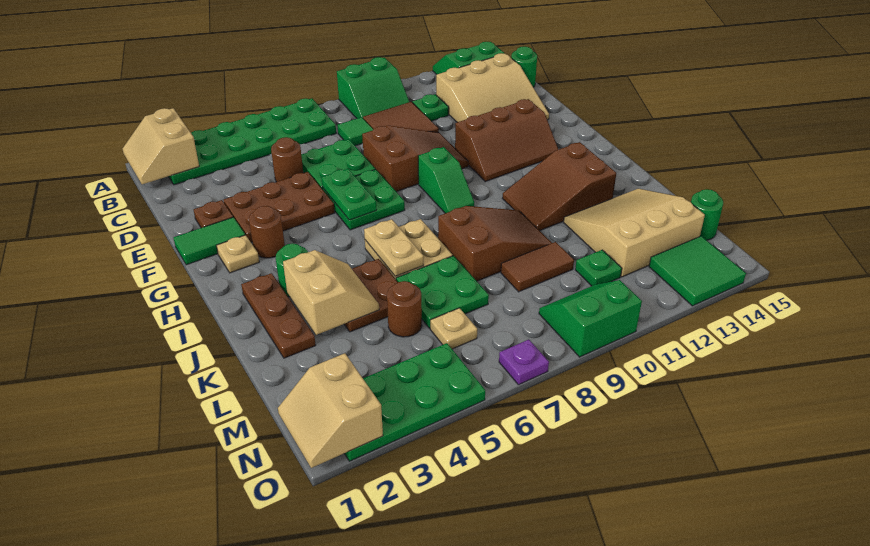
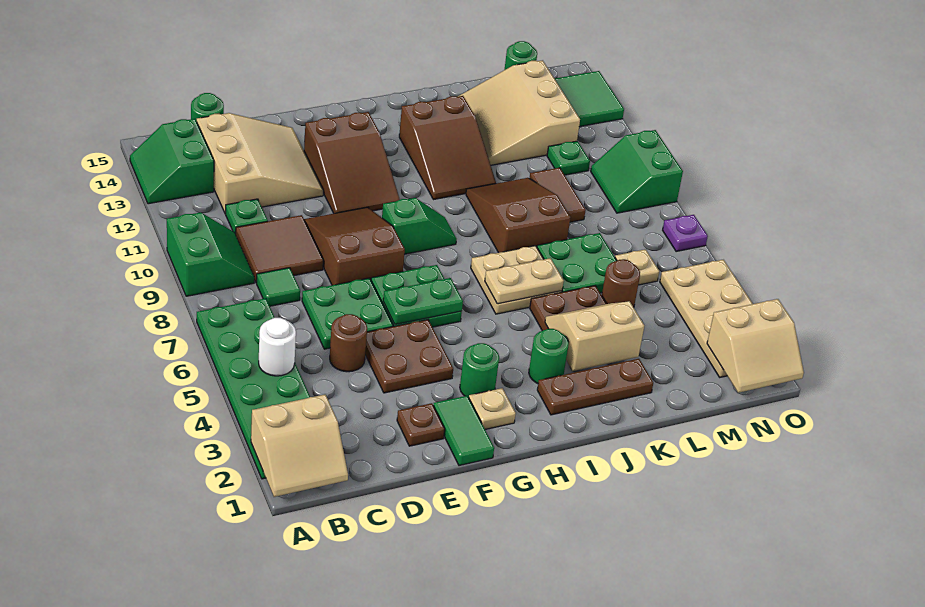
none -> white round brick B5 level 2
brown plate E3:F5 level 1 -> brown plate E4:F5 level 1
brown slope F11:G13 level 1 top F -> brown slope F11:G13 level 1 top 13
brown round brick G3 level 1 -> green round brick G3 level 1
green plate N2:O5 level 1 -> tan plate N2:O5 level 1

